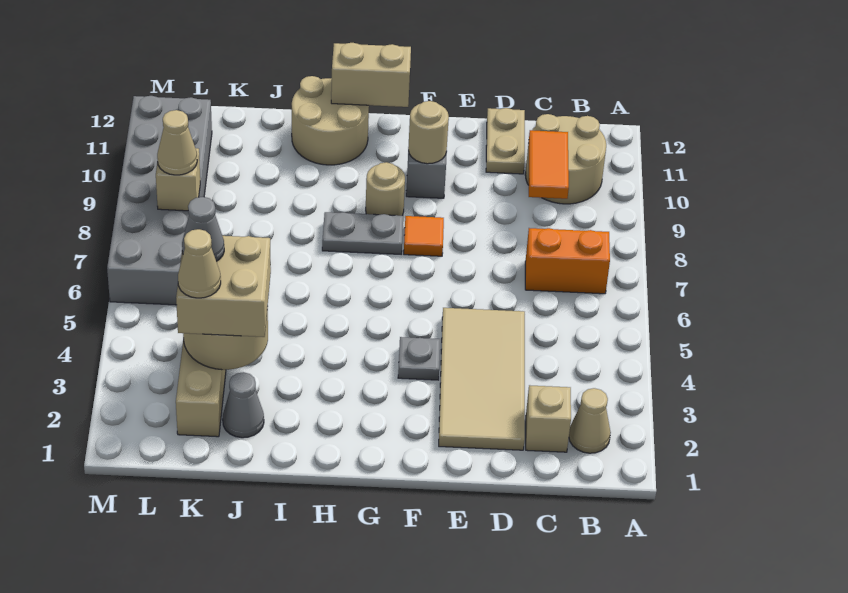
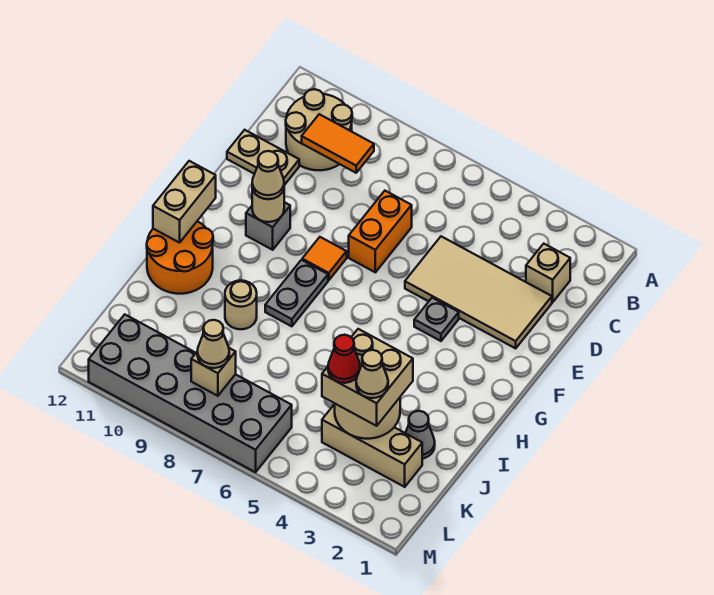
tan cone B2 level 1 -> tan cone F10 level 3
orange brick B7:C7 level 1 -> orange brick D7:E7 level 1
tan round brick G9 level 1 -> tan round brick I9 level 1
tan round brick H11:I12 level 1 -> orange round brick H11:I12 level 1
grey cone K4 level 4 -> red cone K4 level 4

